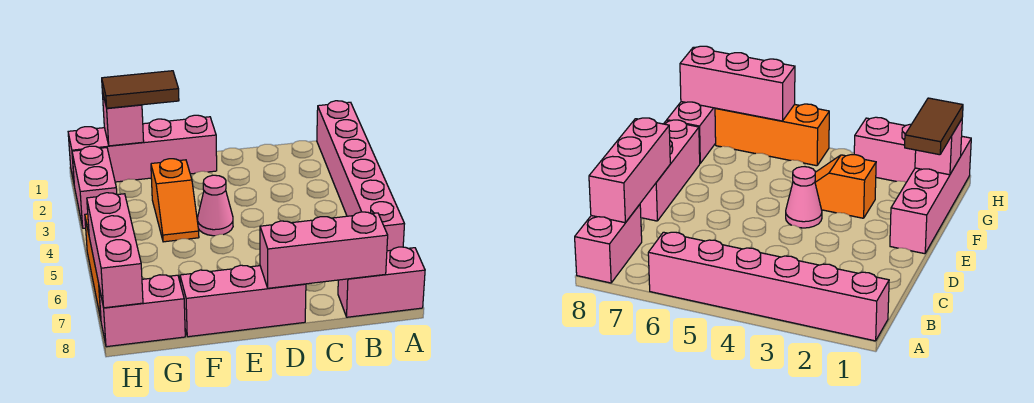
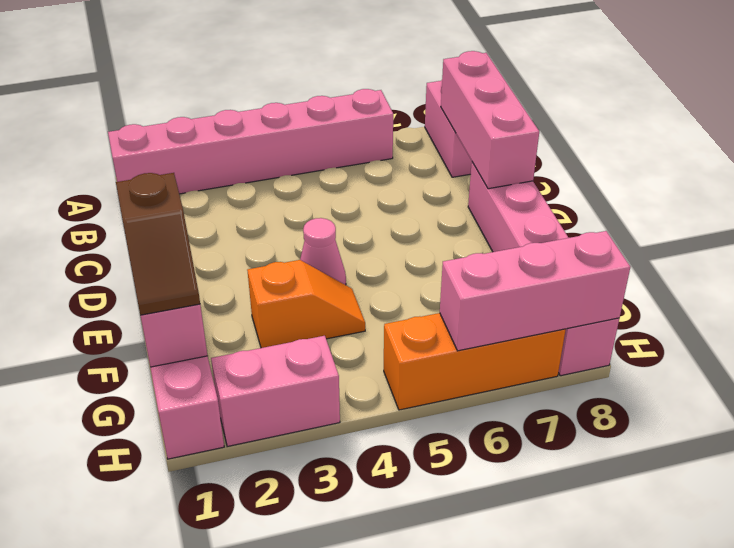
brown tile F1:G1 level 3 -> brown slope F1:G1 level 3 top F

